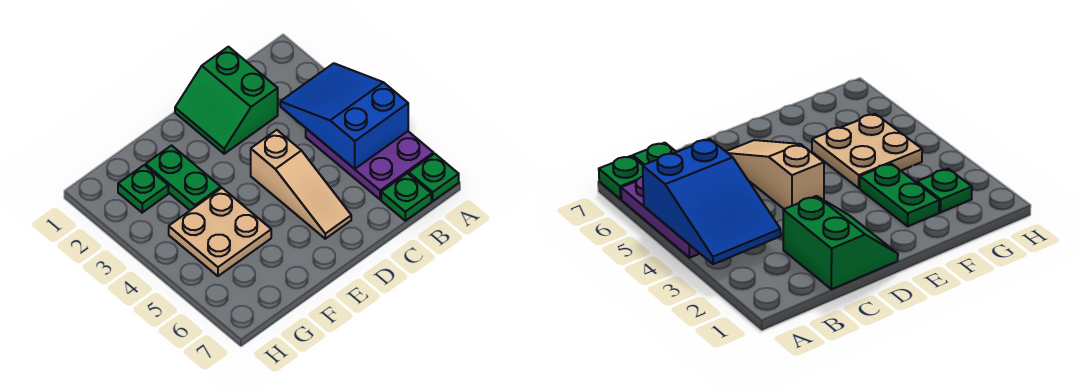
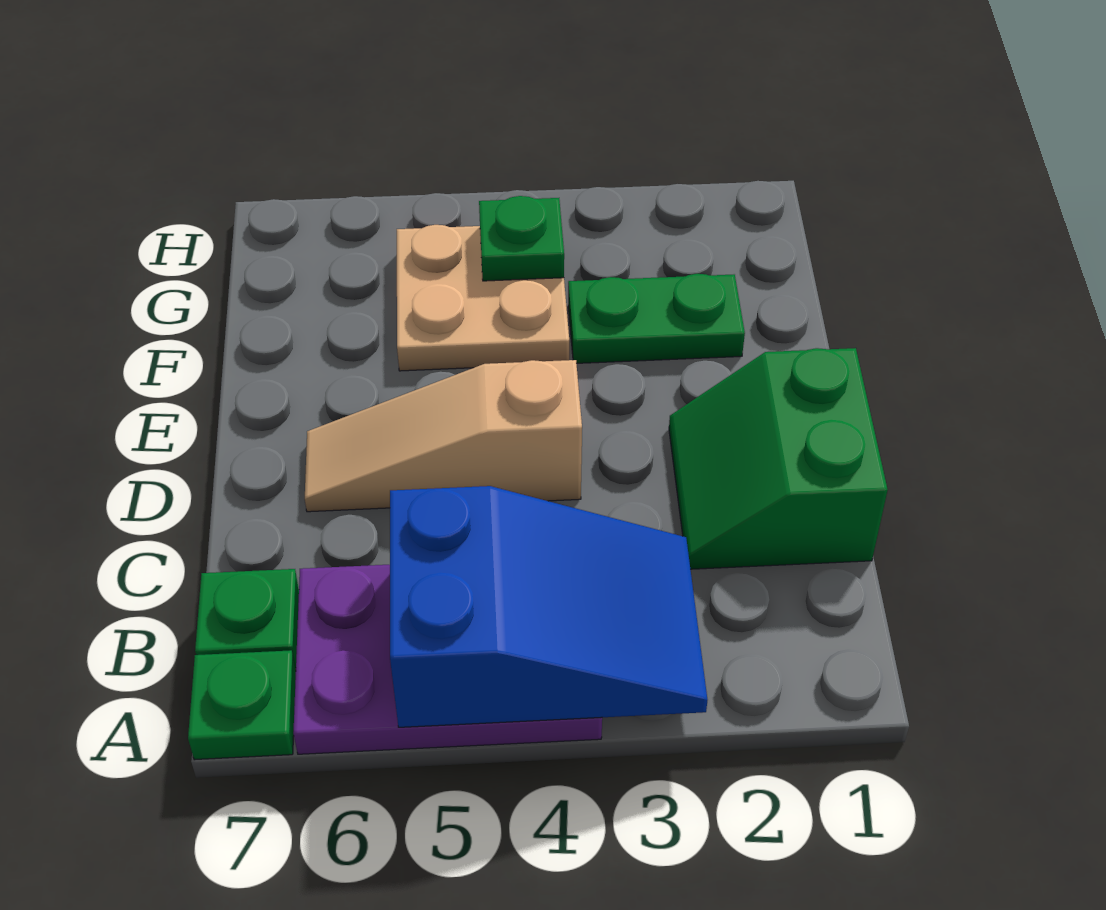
green slope C1:D2 level 1 top C -> green slope C1:D2 level 1 top 1
green plate G2 level 1 -> green plate G4 level 2

